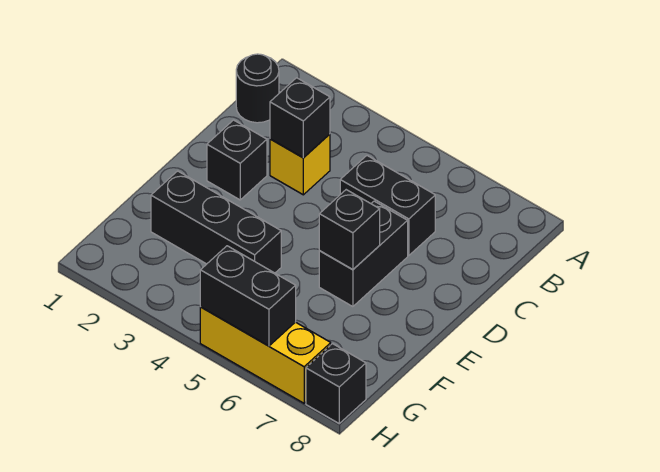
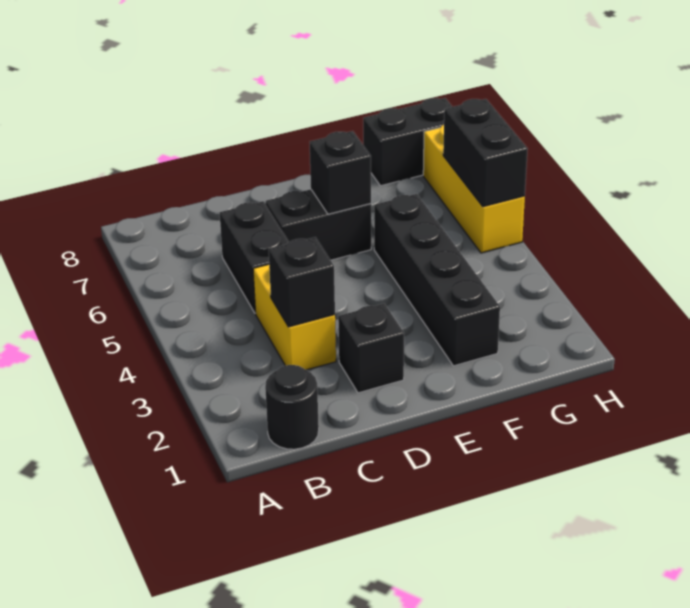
yellow brick C3 level 1 -> yellow brick C3:C4 level 1
black brick F2:F4 level 1 -> black brick F2:F5 level 1
black brick H8 level 1 -> black brick G8:H8 level 1

